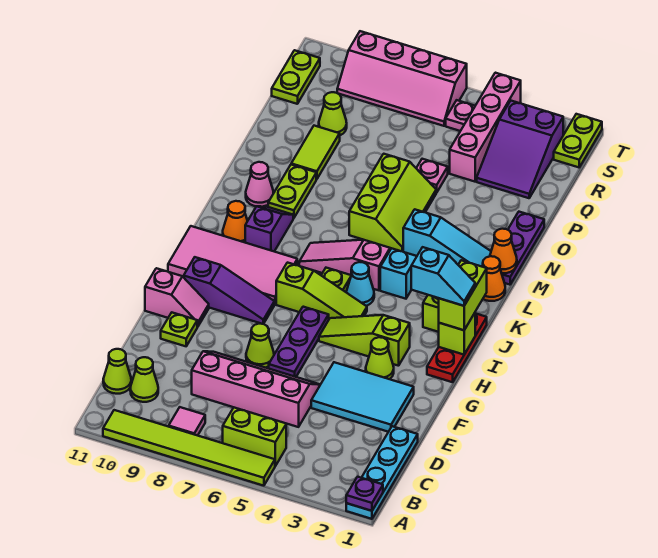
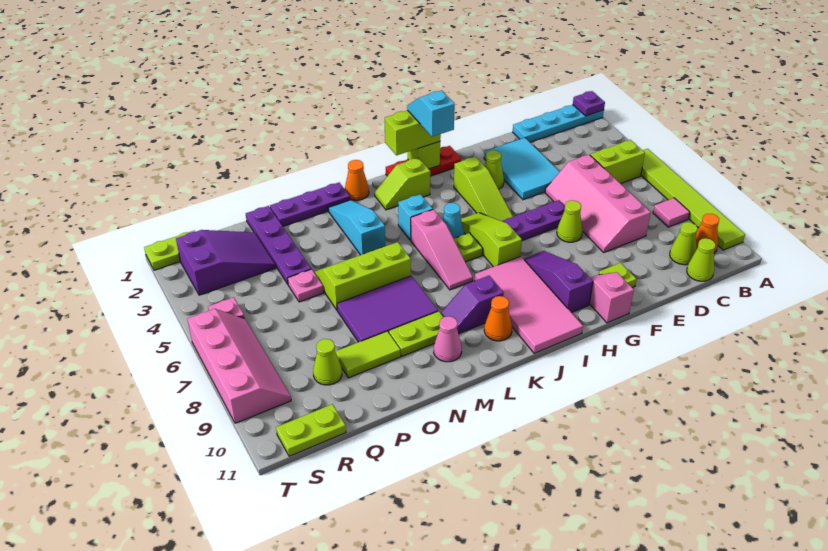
lime brick B5:B6 level 1 -> lime brick B5:C5 level 1
orange cone M1 level 2 -> orange cone B10 level 1
none -> purple tile M7:O8 level 1
none -> purple plate P1:P4 level 1
pink brick Q4:T4 level 1 -> none

